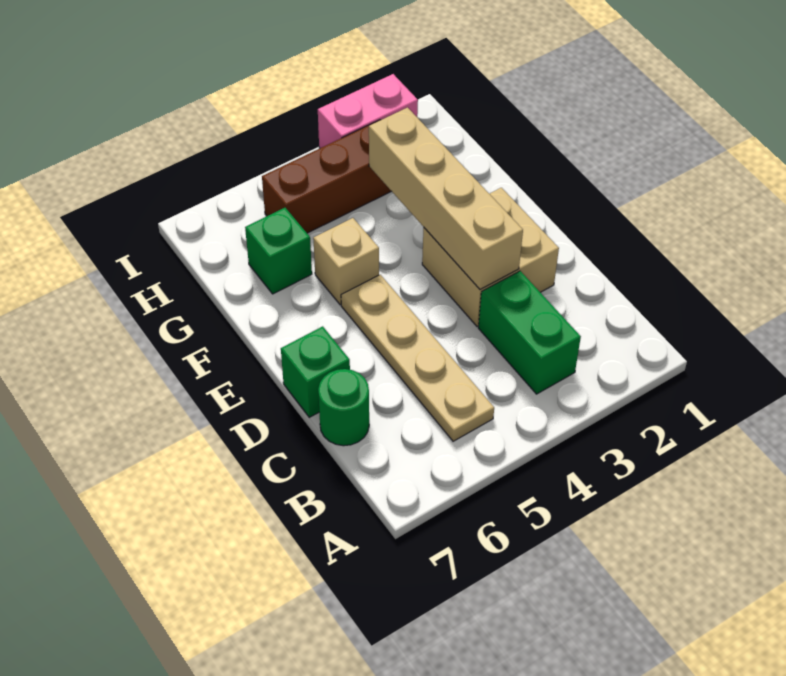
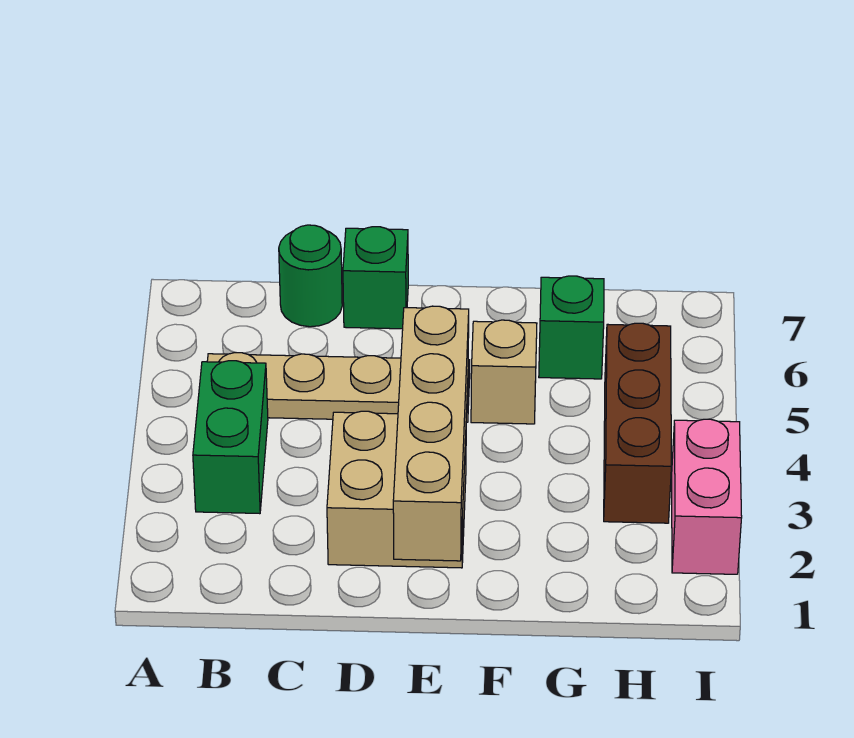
green brick B3:C3 level 1 -> green brick B3:B4 level 1
tan brick D3:G3 level 2 -> tan brick E1:E4 level 2

